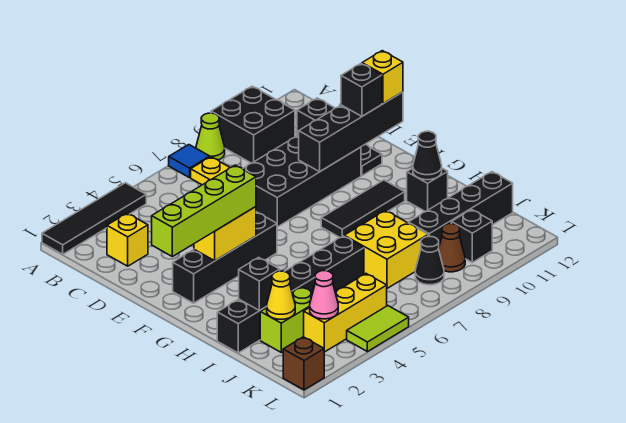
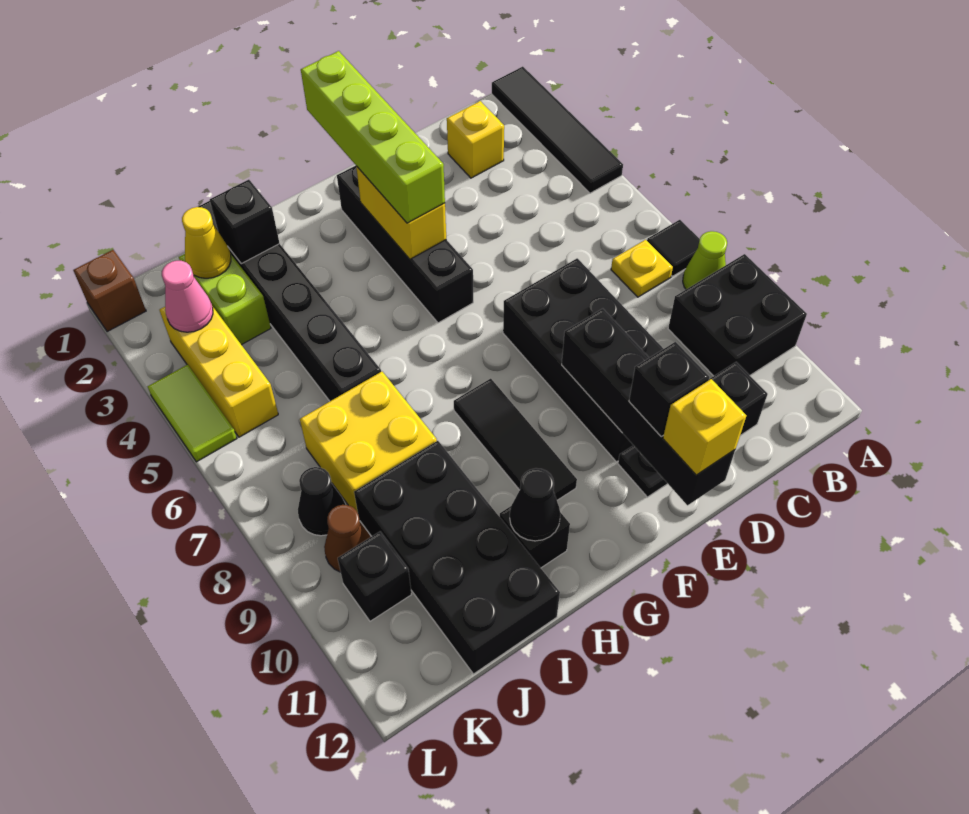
blue tile A7 level 1 -> black tile A7 level 1
black brick J9:J12 level 1 -> black brick I9:J12 level 1

